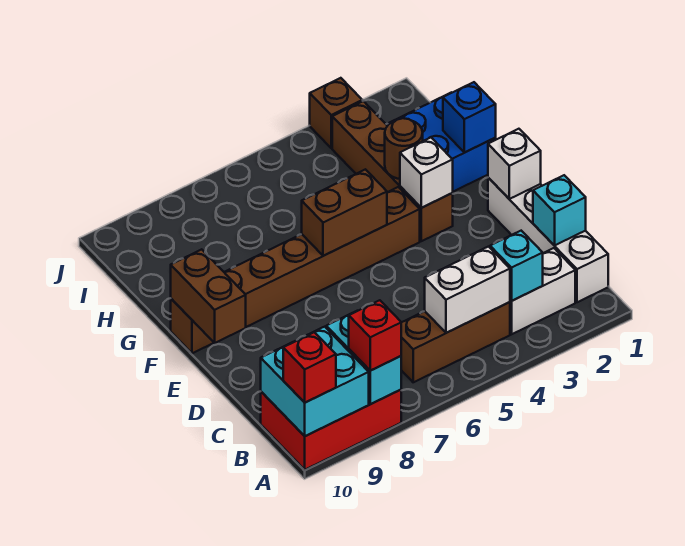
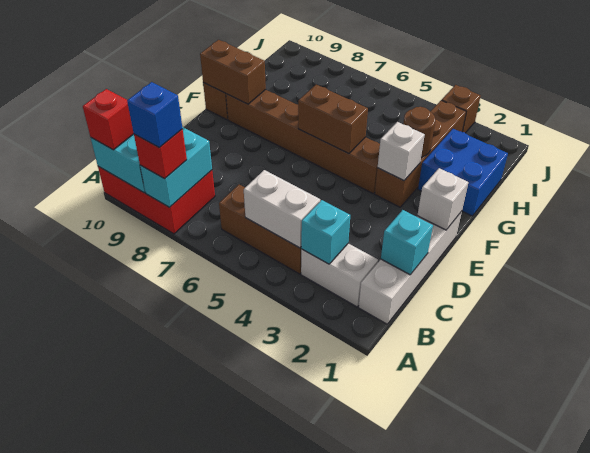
brown brick E10:F10 level 2 -> brown brick F9:F10 level 2
blue brick G1 level 2 -> blue brick A8 level 4

